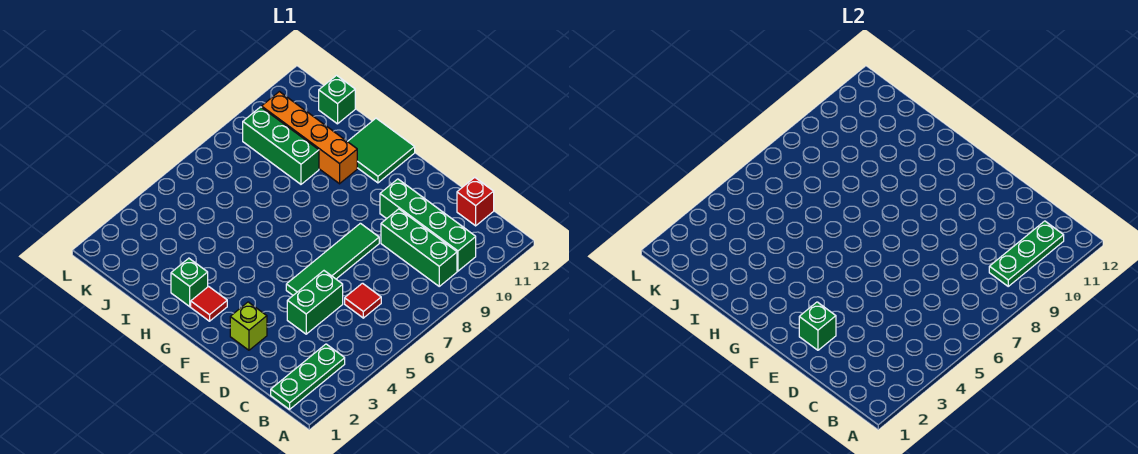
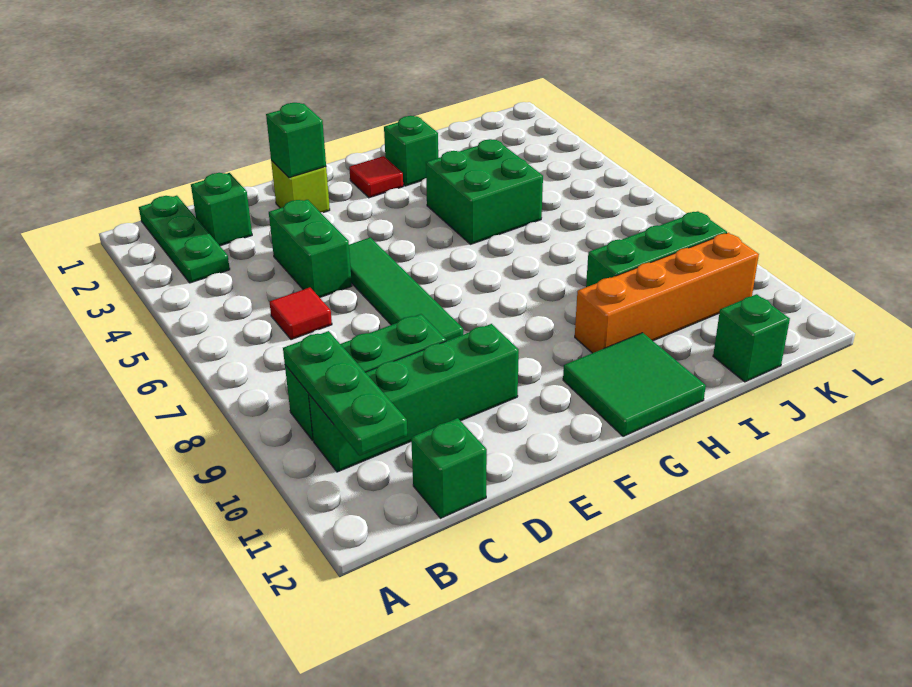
none -> green brick C2 level 1
red brick C12 level 1 -> green brick C12 level 1
none -> green brick H4:I5 level 1

